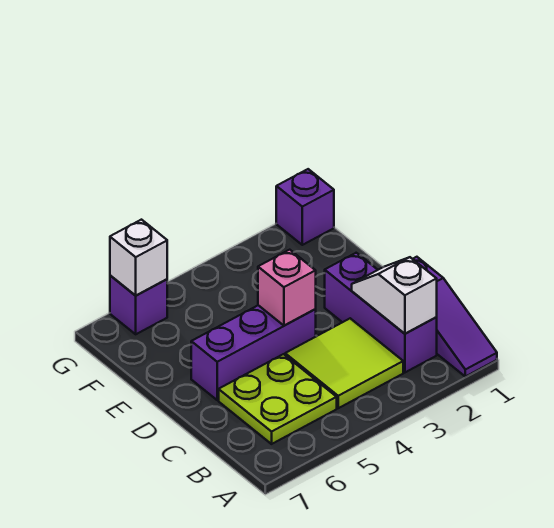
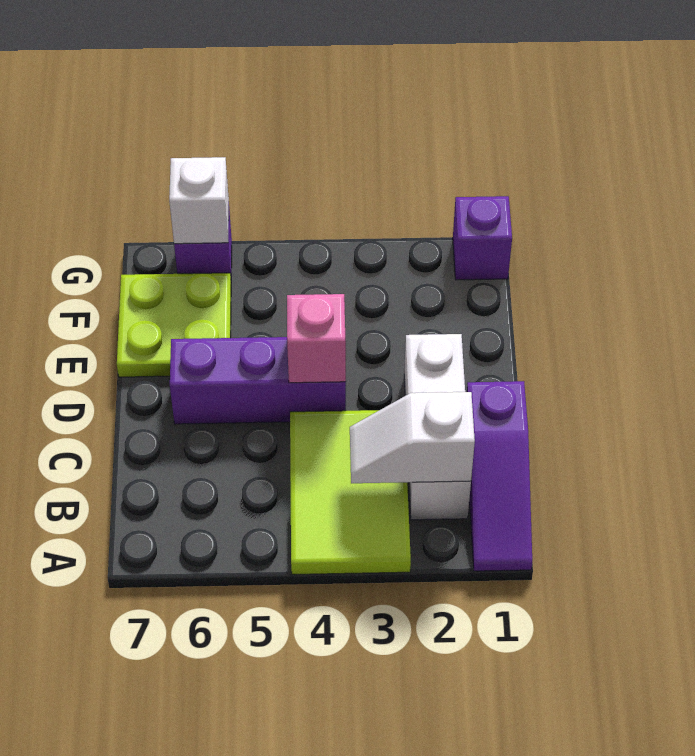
purple brick B2:D2 level 1 -> white brick B2:D2 level 1
white slope B2:C2 level 2 top B -> white slope B2:B3 level 2 top 2
lime tile B3:C4 level 1 -> lime tile A3:C4 level 1
lime plate B5:C6 level 1 -> lime plate E6:F7 level 1

